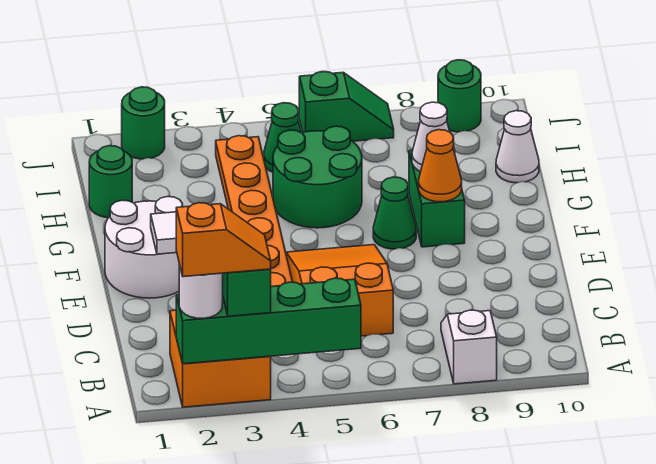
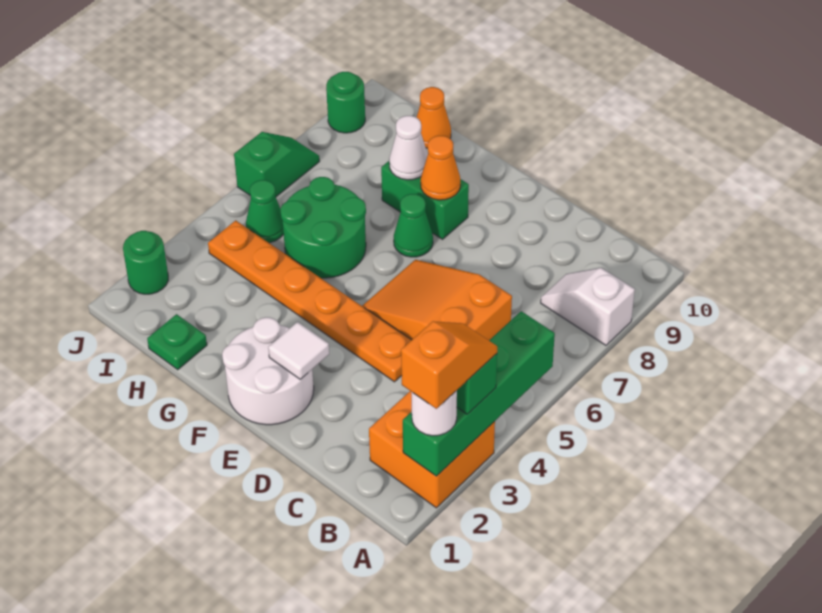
green round brick H1 level 1 -> green plate H1 level 1
white cone H10 level 1 -> orange cone H10 level 1

